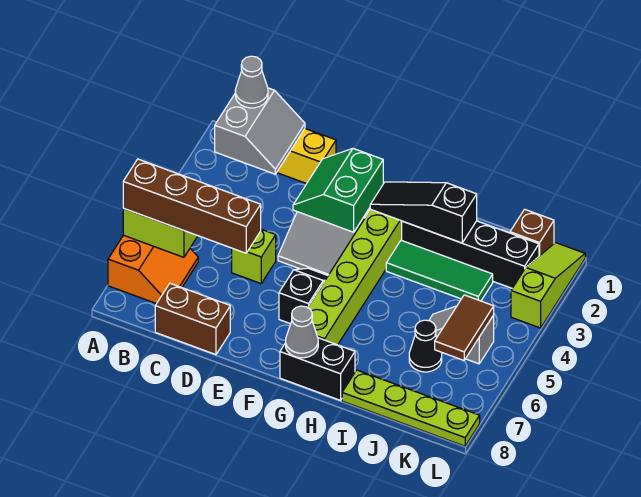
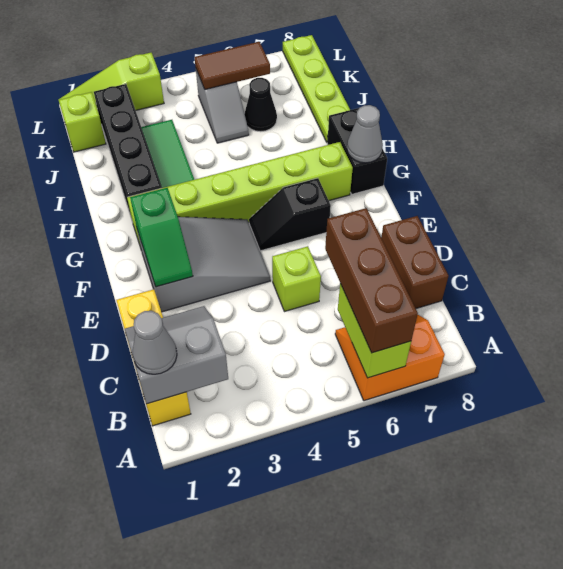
brown brick A6:D6 level 3 -> brown brick A6:C6 level 3
green slope E2:F3 level 2 top F -> green slope E2:F2 level 2 top F
black slope G2:I2 level 2 top I -> none
brown brick K1 level 1 -> lime brick K1 level 1

